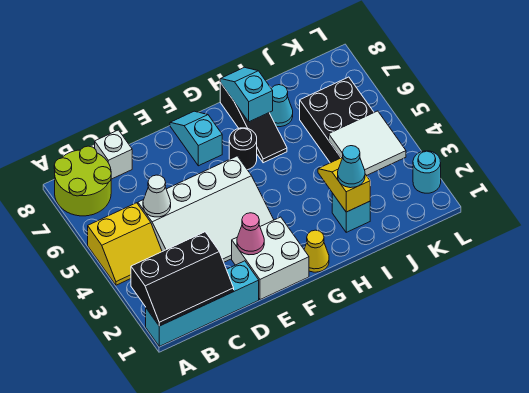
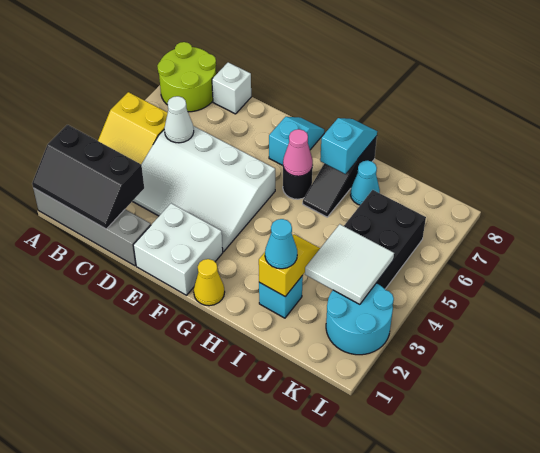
cyan brick A1:D1 level 1 -> grey brick A1:D1 level 1
pink cone E2 level 2 -> pink cone G6 level 2
cyan round brick L2 level 1 -> cyan round brick K2:L3 level 1

